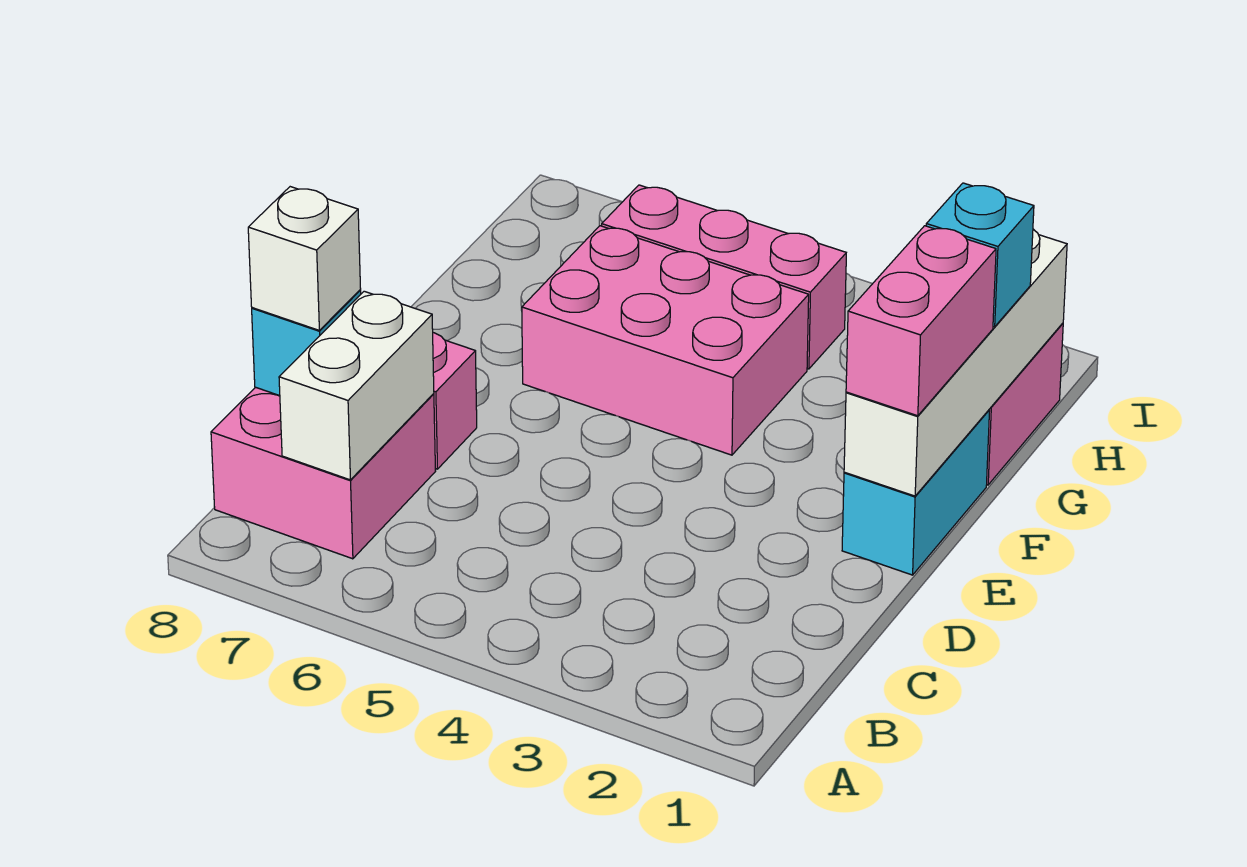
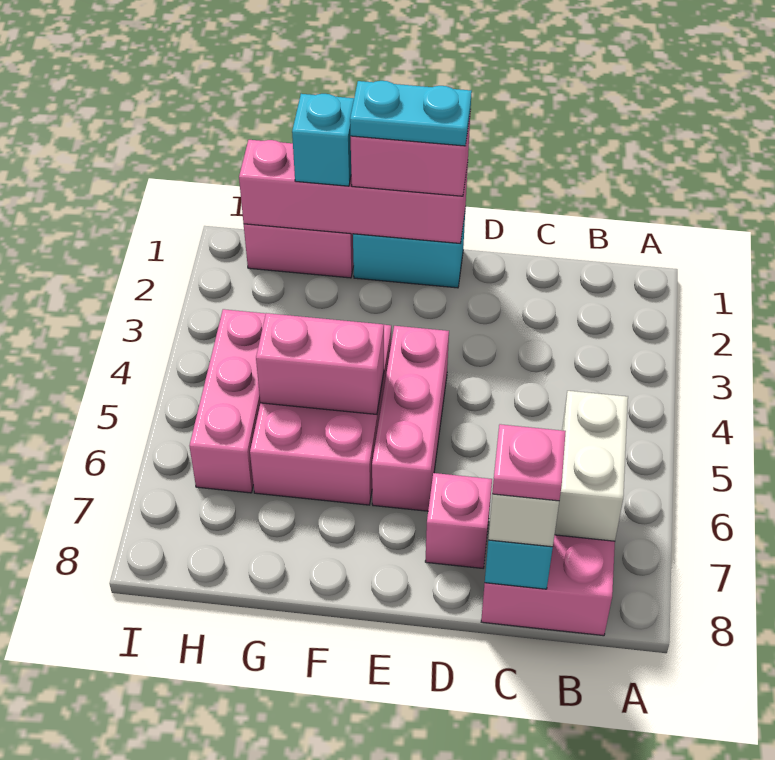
white brick B7:C7 level 2 -> white brick B6:B7 level 2
none -> pink plate C8 level 4
white brick E1:H1 level 2 -> pink brick E1:H1 level 2
none -> cyan plate E1:F1 level 4
none -> pink brick E4:E6 level 1
none -> pink brick F5:G5 level 2

